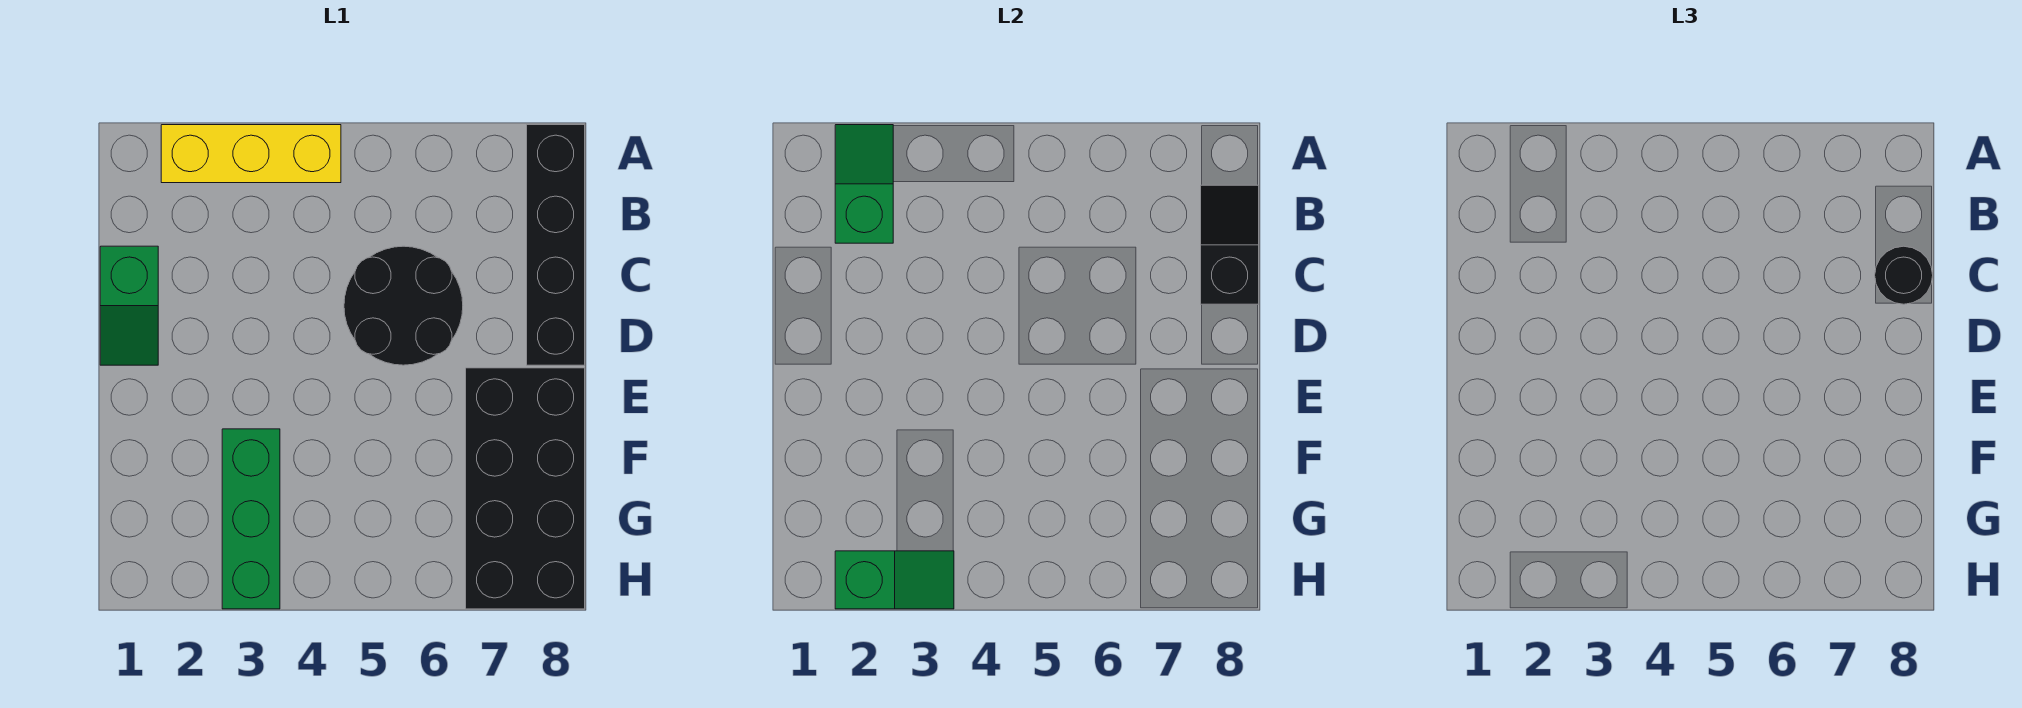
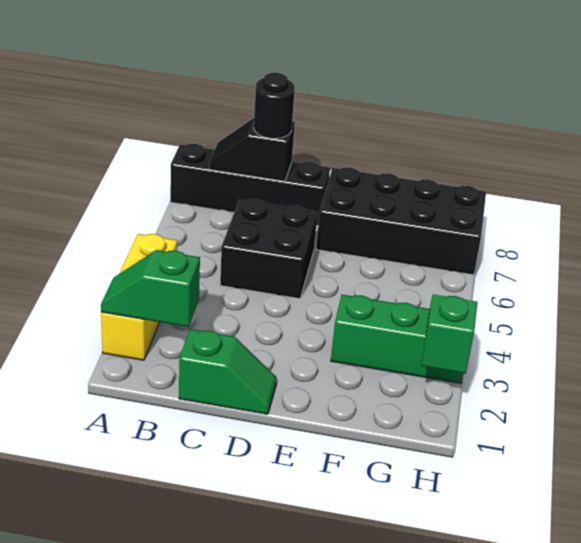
black round brick C5:D6 level 1 -> black brick C5:D6 level 1

